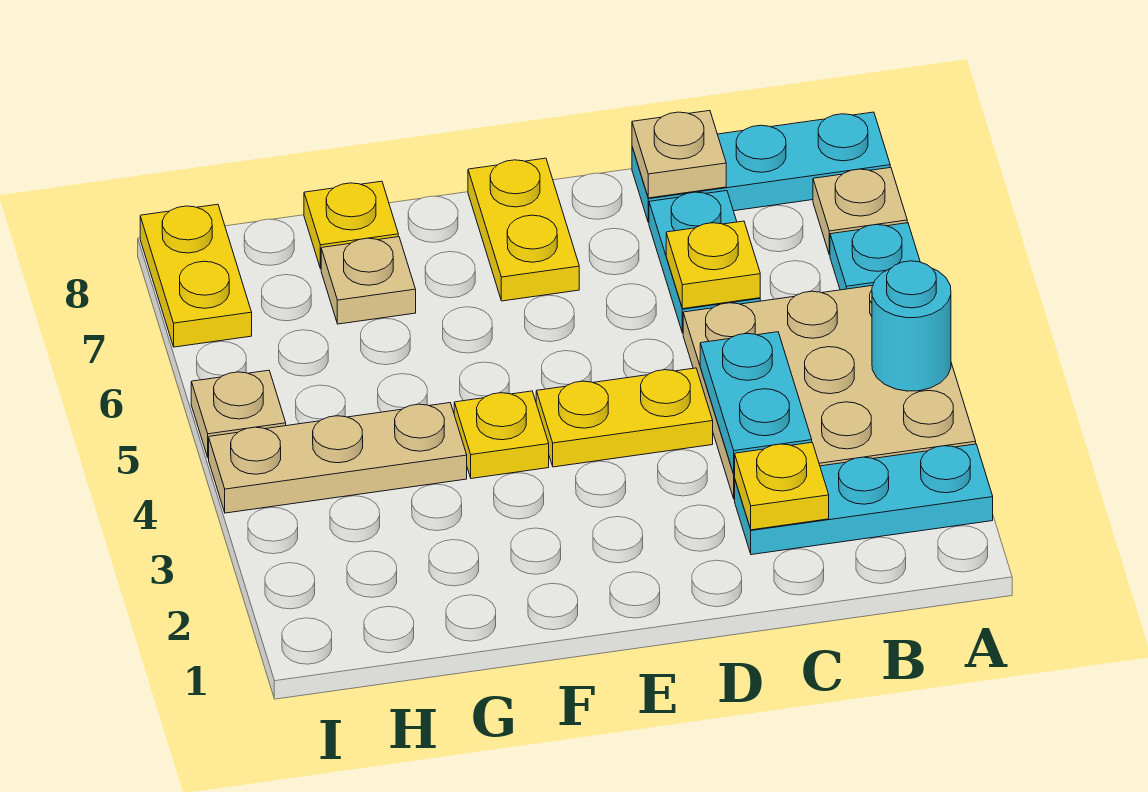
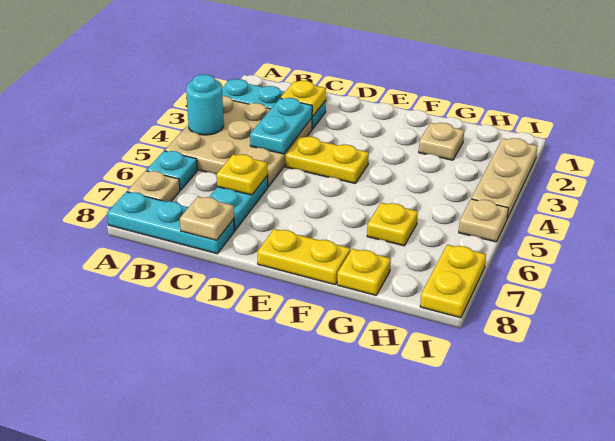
yellow plate E7:E8 level 1 -> yellow plate E8:F8 level 1
yellow plate F4 level 1 -> yellow plate G6 level 1
tan plate G4:I4 level 1 -> tan plate I2:I4 level 1
tan plate G7 level 1 -> tan plate G2 level 1

